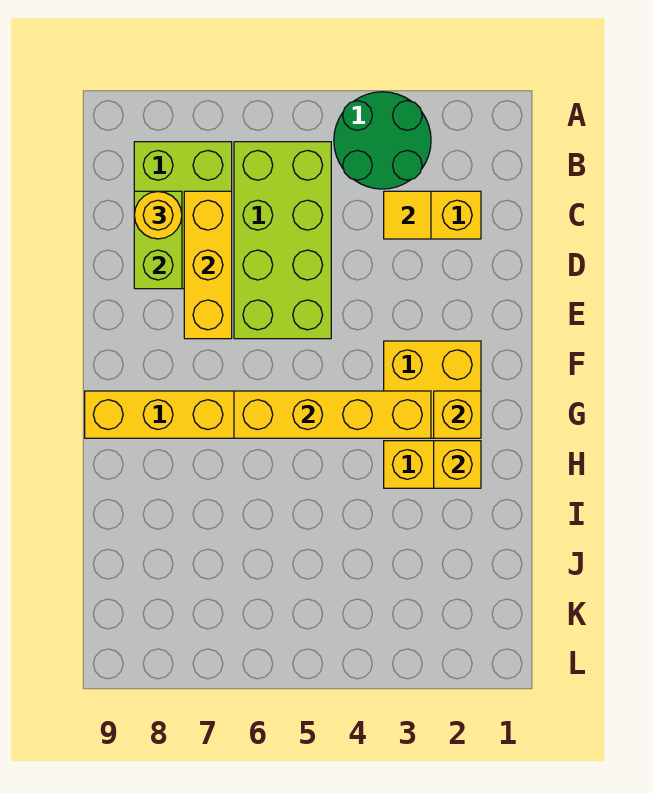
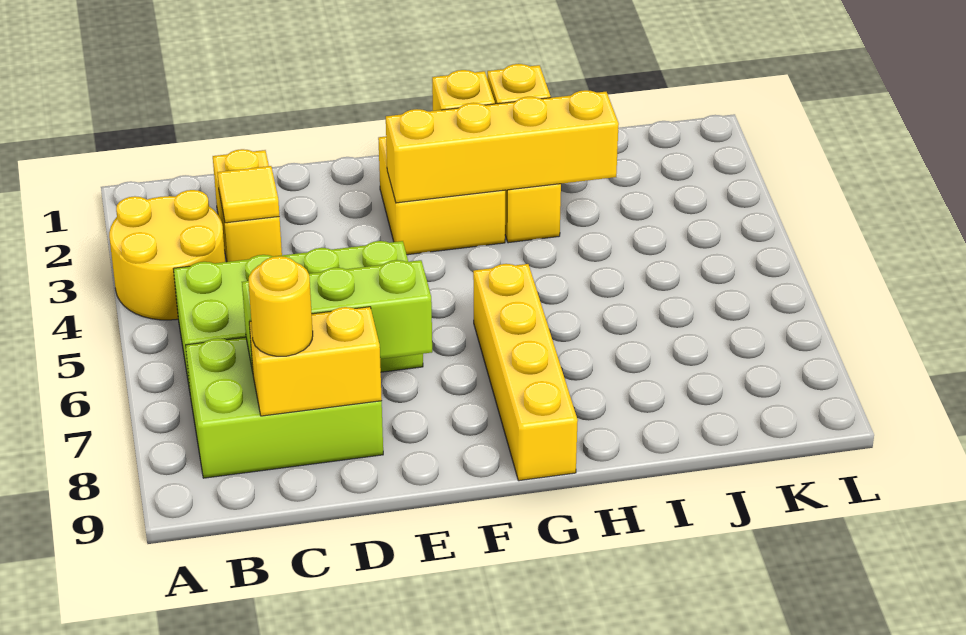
green round brick A3:B4 level 1 -> yellow round brick A3:B4 level 1
yellow brick C7:E7 level 2 -> lime brick C7:E7 level 2
lime brick C8:D8 level 2 -> yellow brick C8:D8 level 2
yellow brick G3:G6 level 2 -> yellow brick F3:I3 level 2

